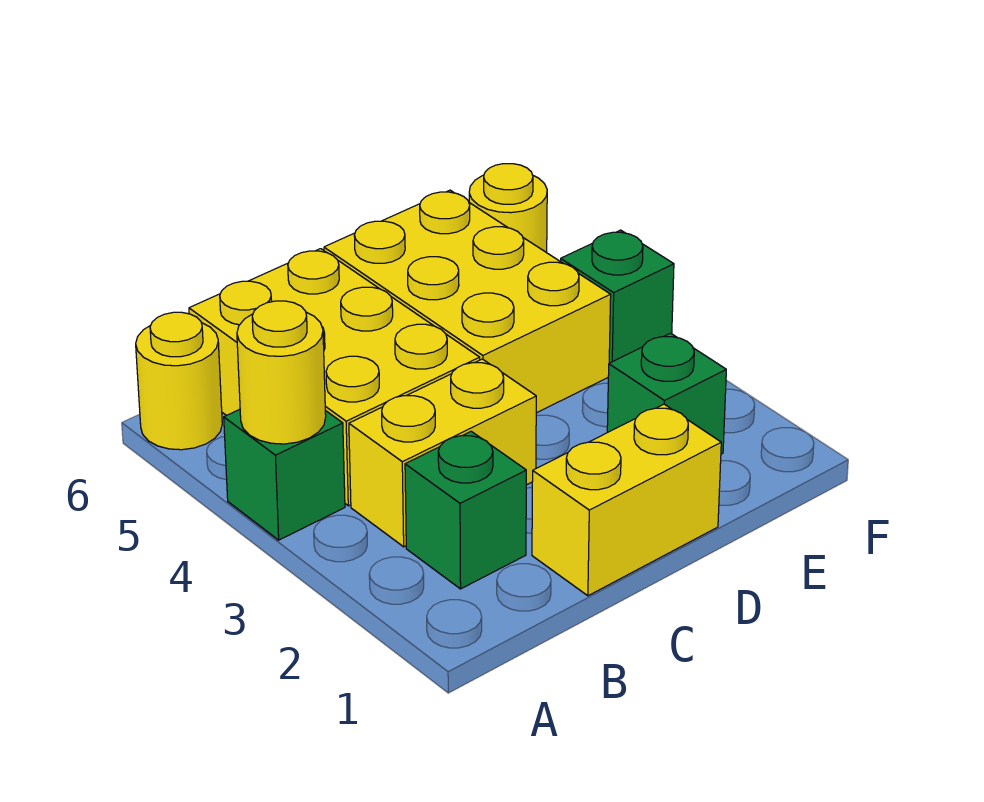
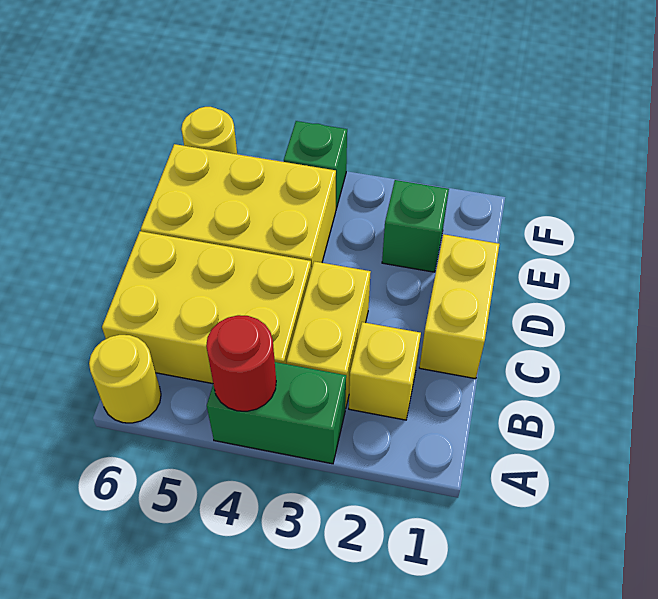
green brick A4 level 1 -> green brick A3:A4 level 1
yellow round brick A4 level 2 -> red round brick A4 level 2
green brick B2 level 1 -> yellow brick B2 level 1

